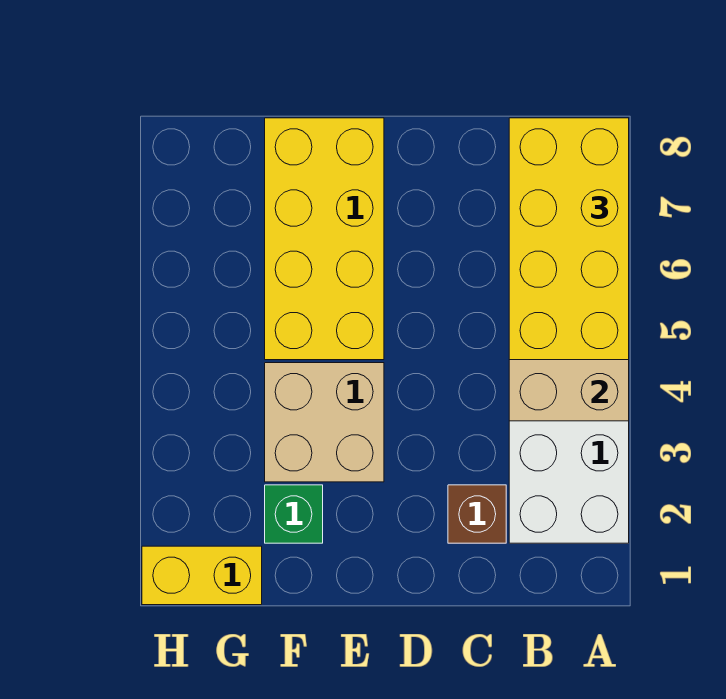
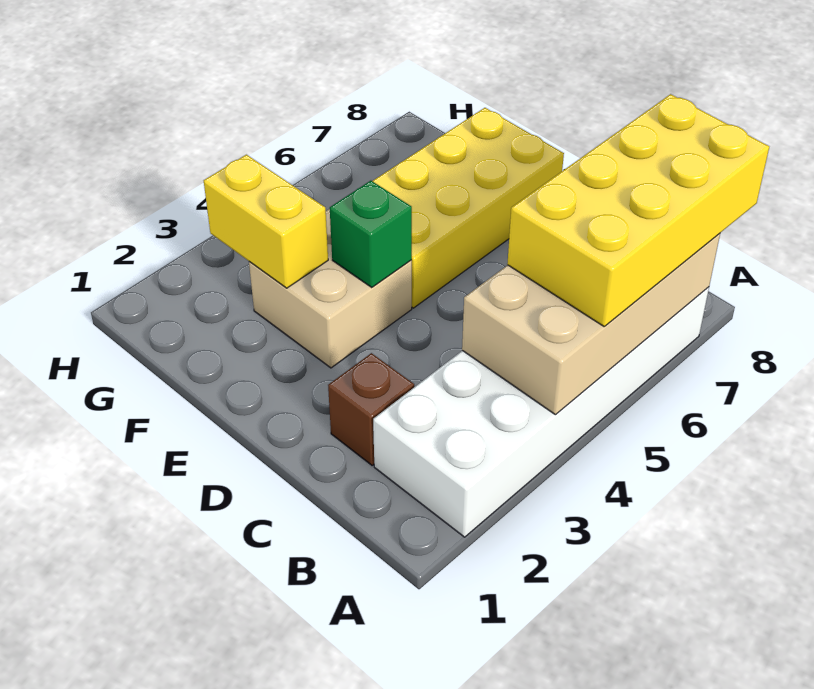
green brick F2 level 1 -> green brick E4 level 2
yellow brick G1:H1 level 1 -> yellow brick F3:G3 level 2

